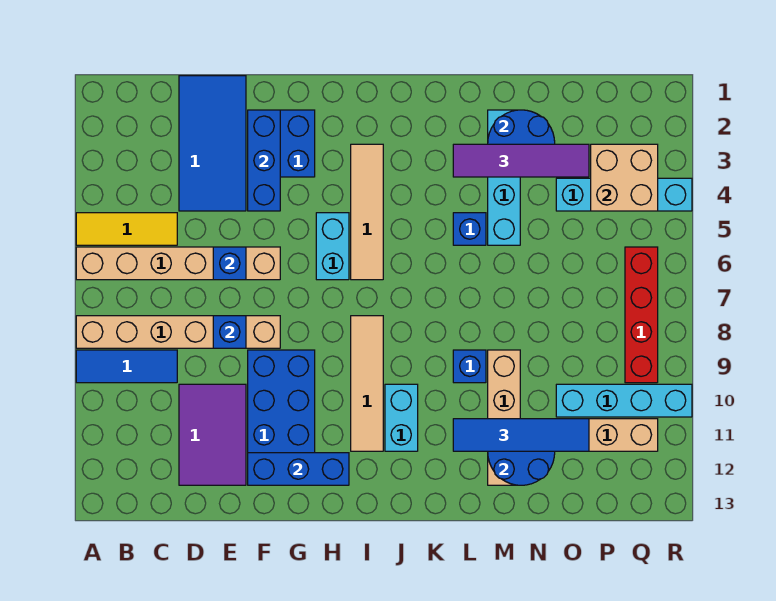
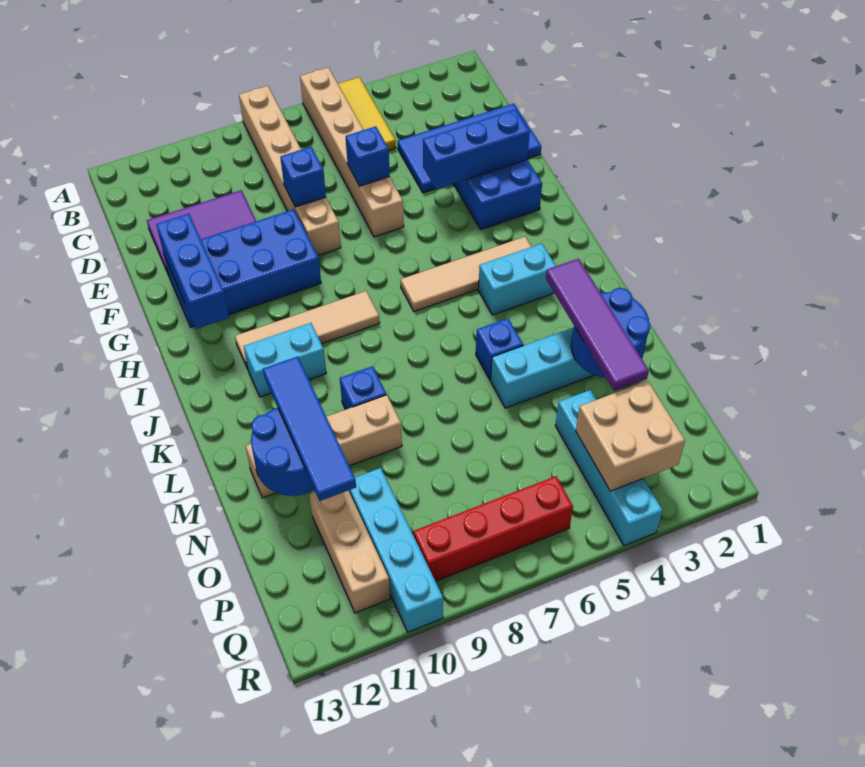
blue tile A9:C9 level 1 -> none
cyan brick H5:H6 level 1 -> cyan brick J3:J4 level 1

